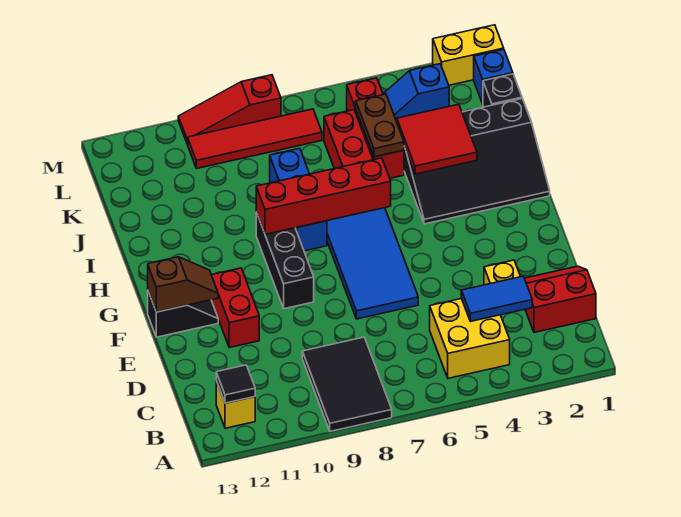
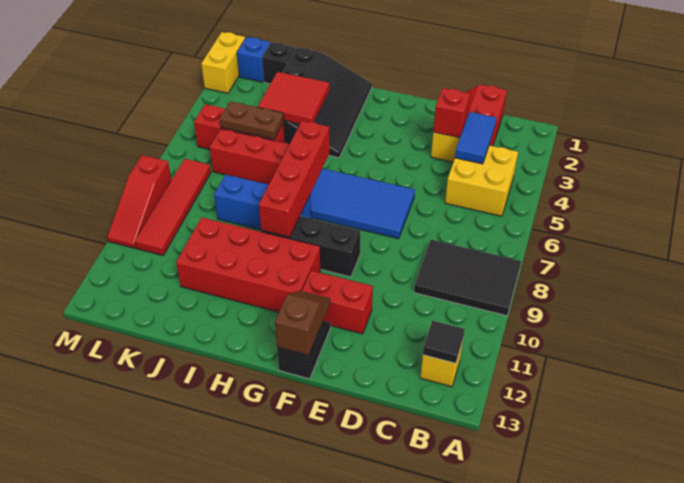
none -> red brick D3 level 2
none -> red brick G10:J11 level 1
blue slope L3:L4 level 1 top 3 -> none

